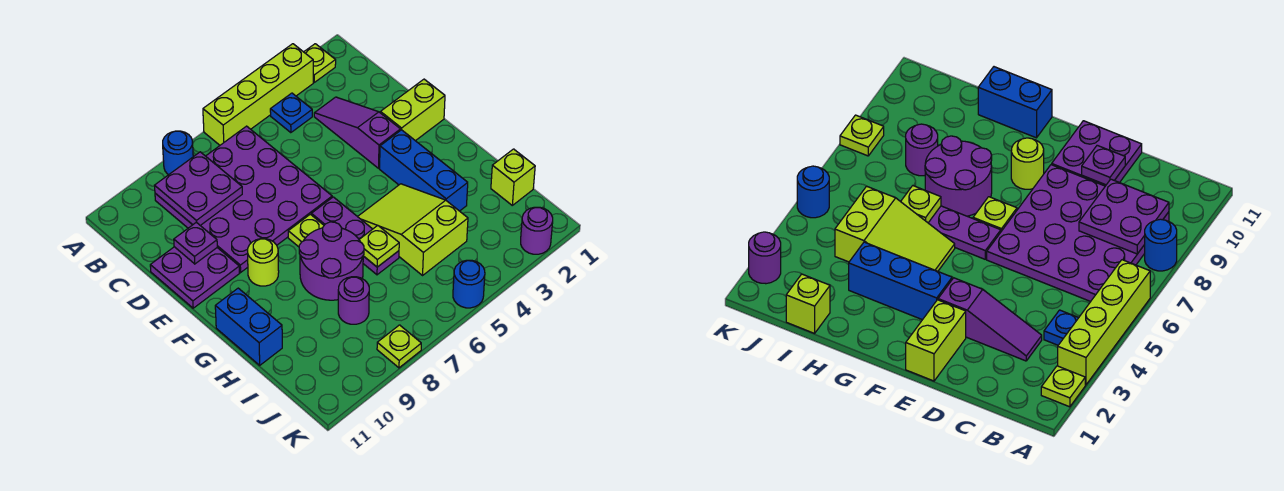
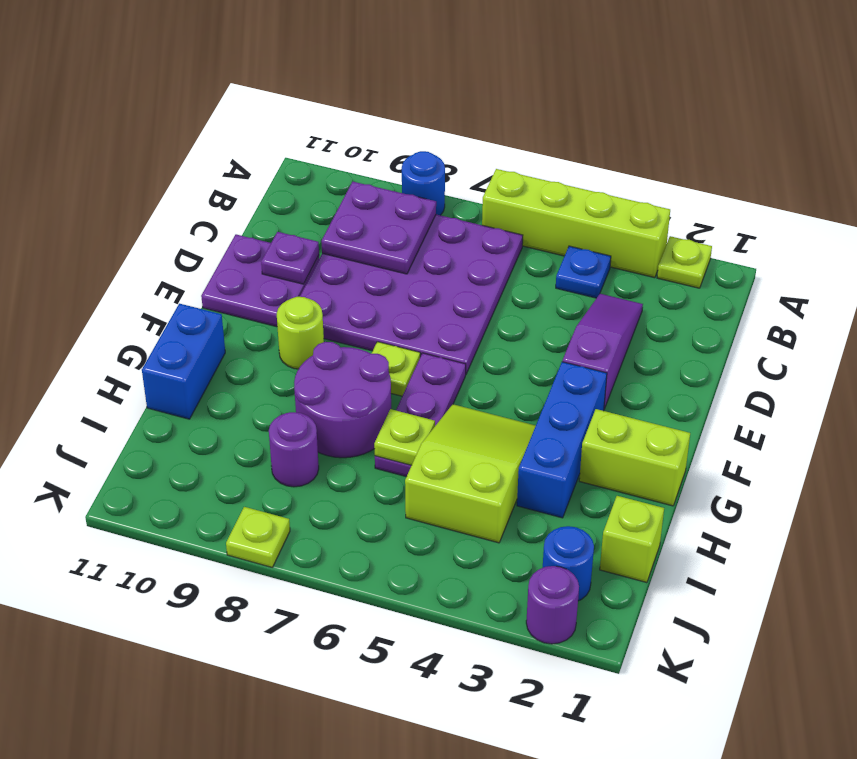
lime brick E1:E2 level 1 -> lime brick G1:G2 level 1
blue round brick K5 level 1 -> blue round brick J2 level 1

